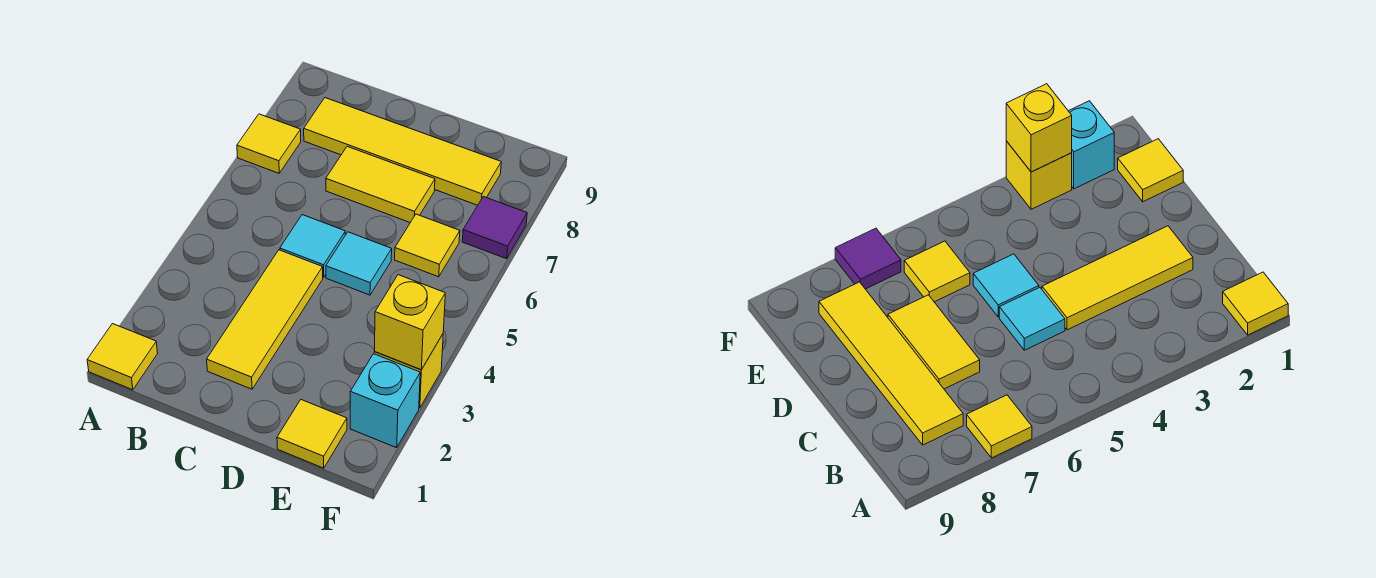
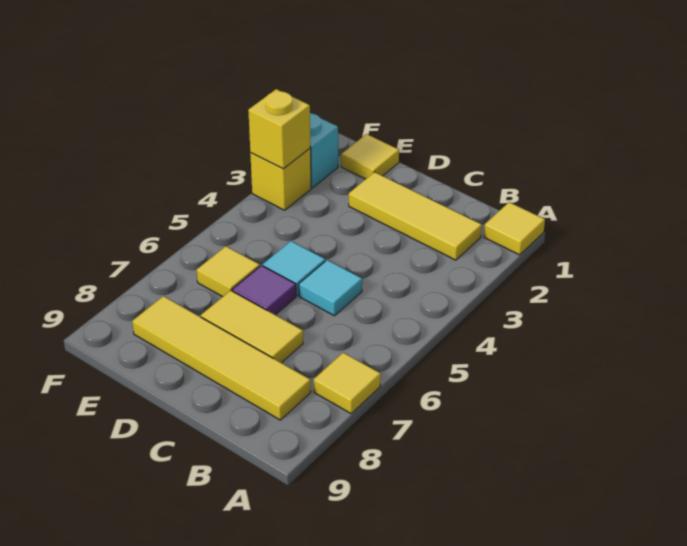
yellow tile C2:C4 level 1 -> yellow tile B2:D2 level 1
purple tile F7 level 1 -> purple tile D6 level 1

